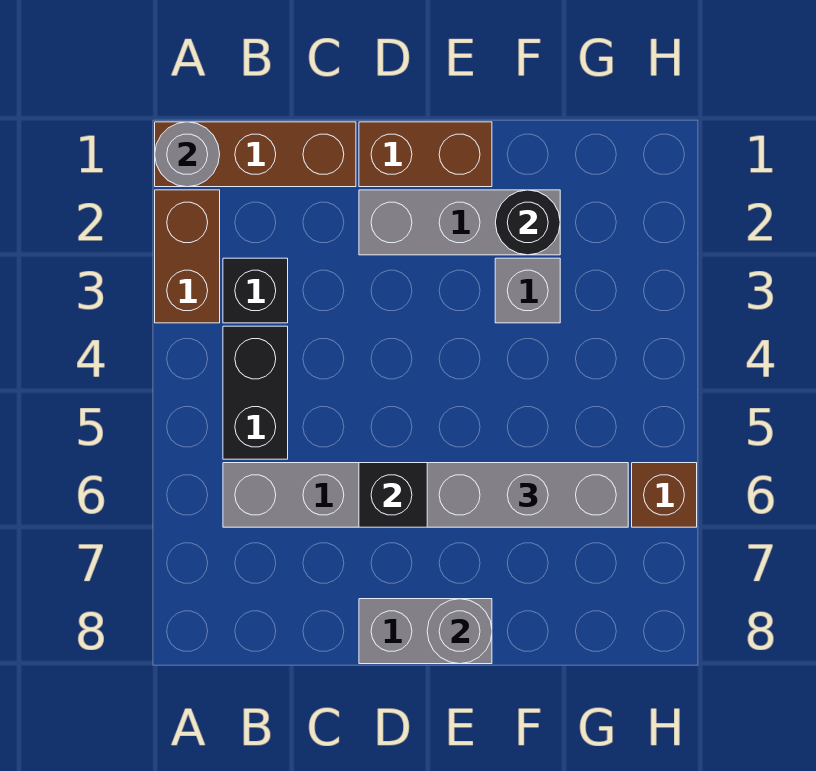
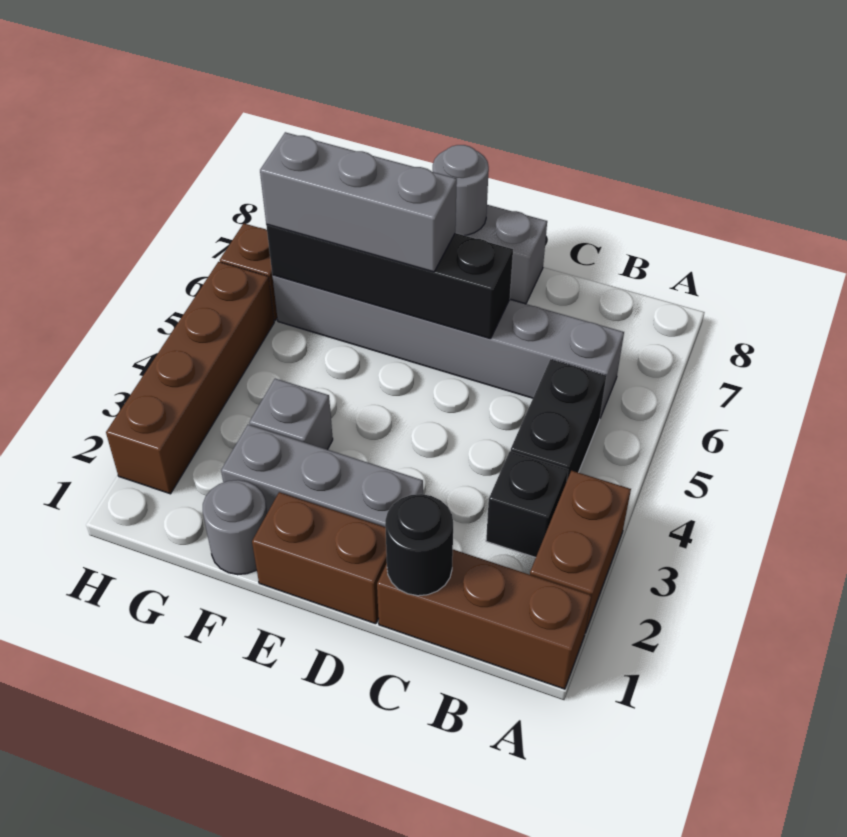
grey round brick A1 level 2 -> grey round brick F1 level 1
black round brick F2 level 2 -> black round brick C1 level 2
none -> brown brick H2:H5 level 1

